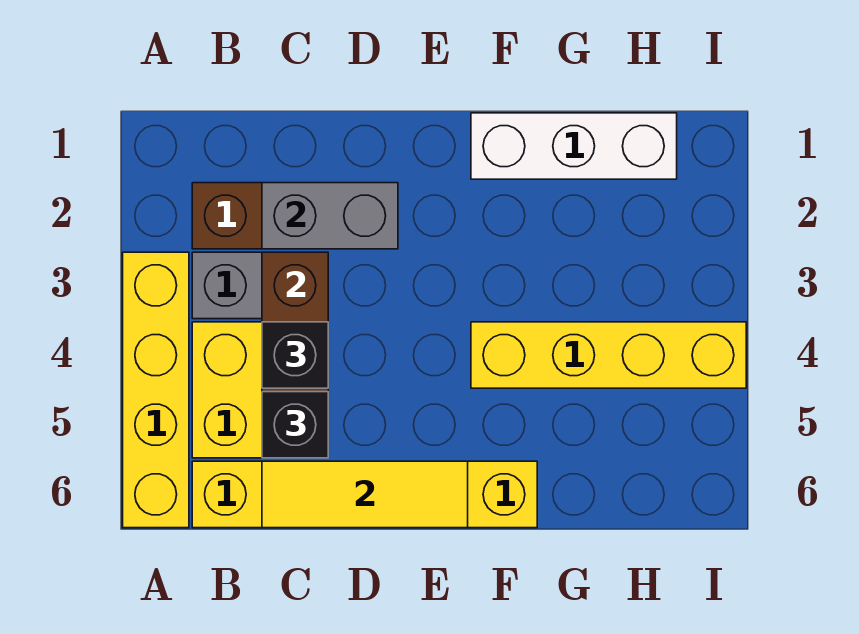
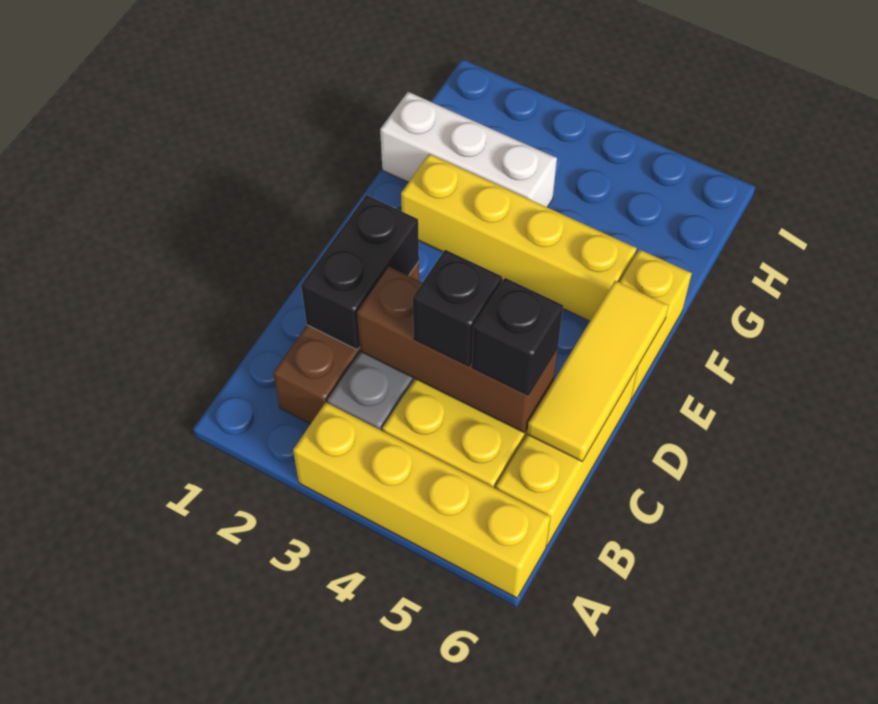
grey brick C2:D2 level 2 -> black brick C2:D2 level 2
white brick F1:H1 level 1 -> white brick G1:G3 level 1
yellow brick F4:I4 level 1 -> yellow brick F2:F5 level 1

